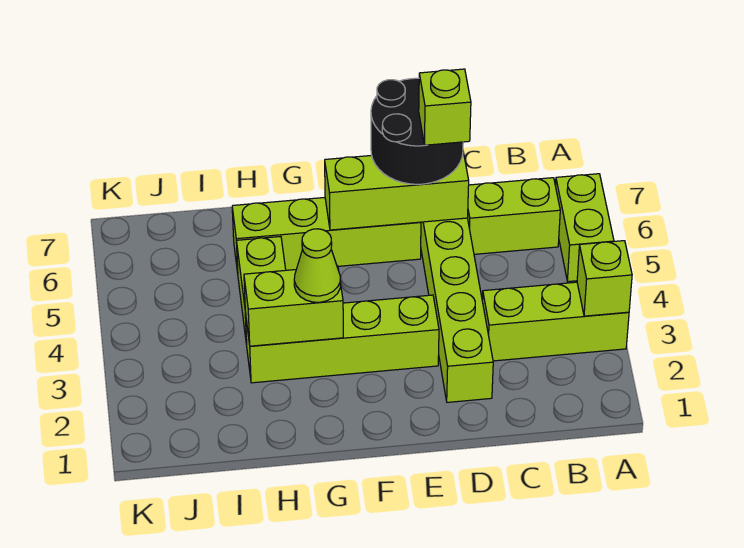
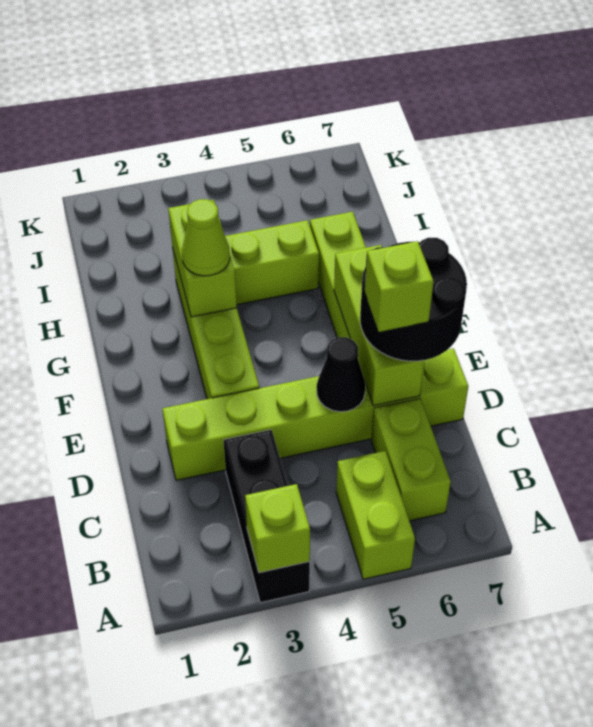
lime brick A3:C3 level 1 -> black brick A3:C3 level 1
lime brick A5:A6 level 1 -> lime brick A5:B5 level 1
none -> black cone D5 level 2

